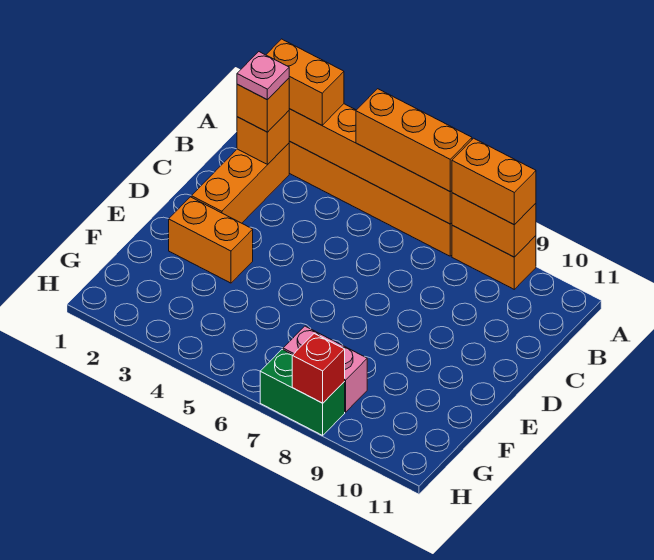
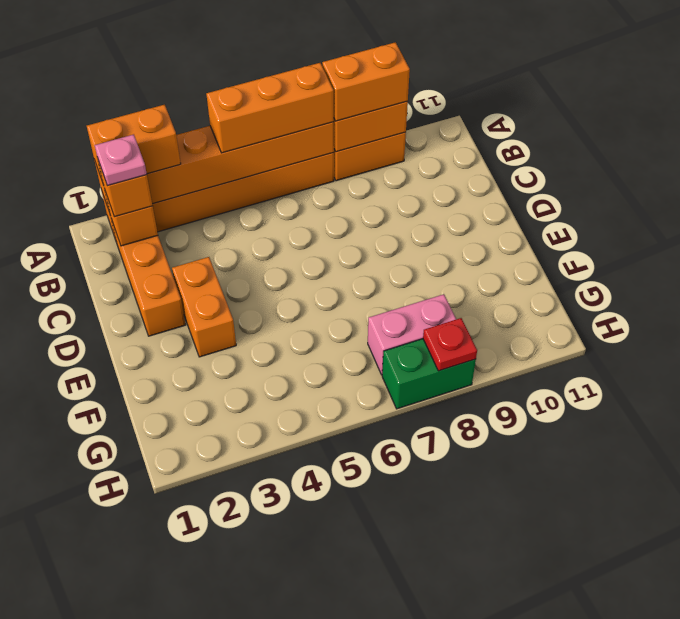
orange brick E2:E3 level 1 -> orange brick D3:E3 level 1
red brick H8 level 2 -> red plate H8 level 2

